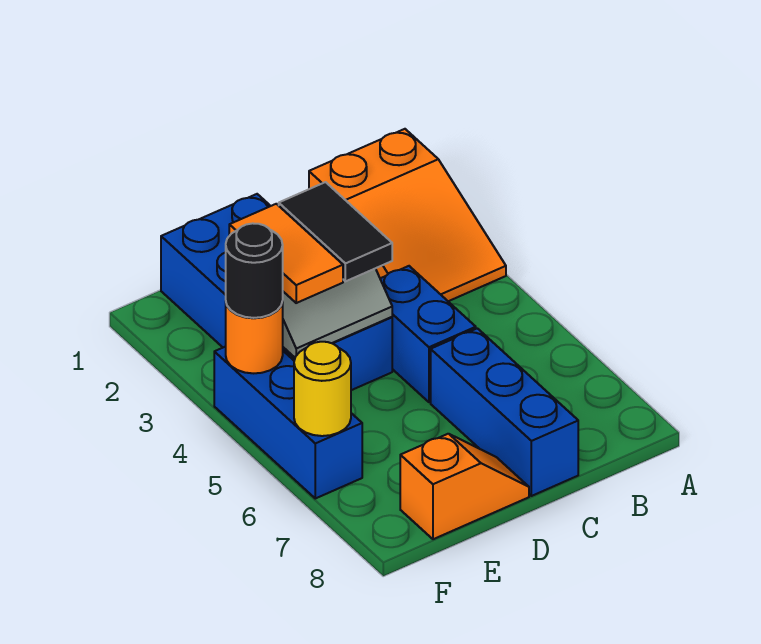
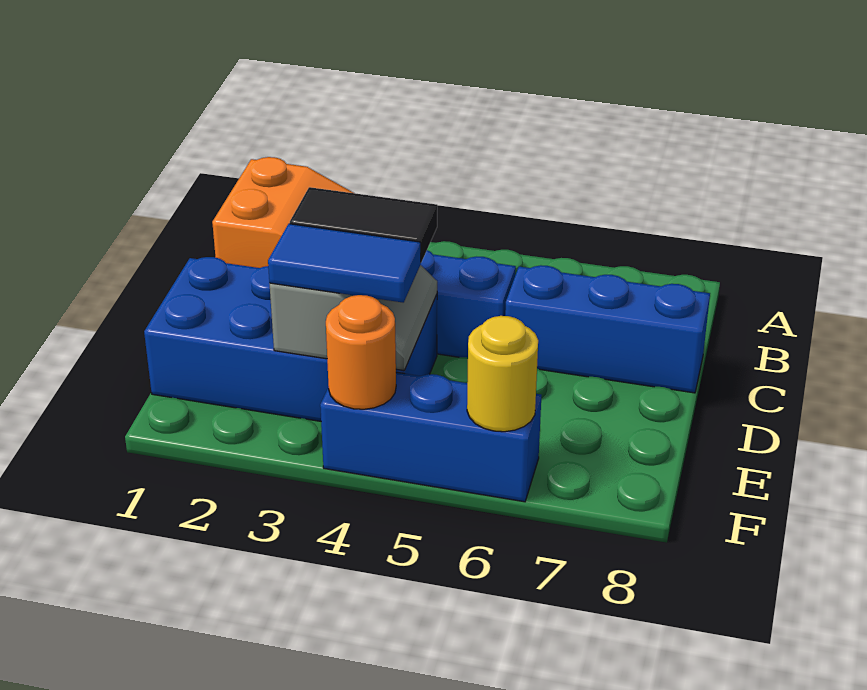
orange slope D8:E8 level 1 top E -> none
orange tile E3:E4 level 3 -> blue tile E3:E4 level 3
black round brick F4 level 3 -> none

